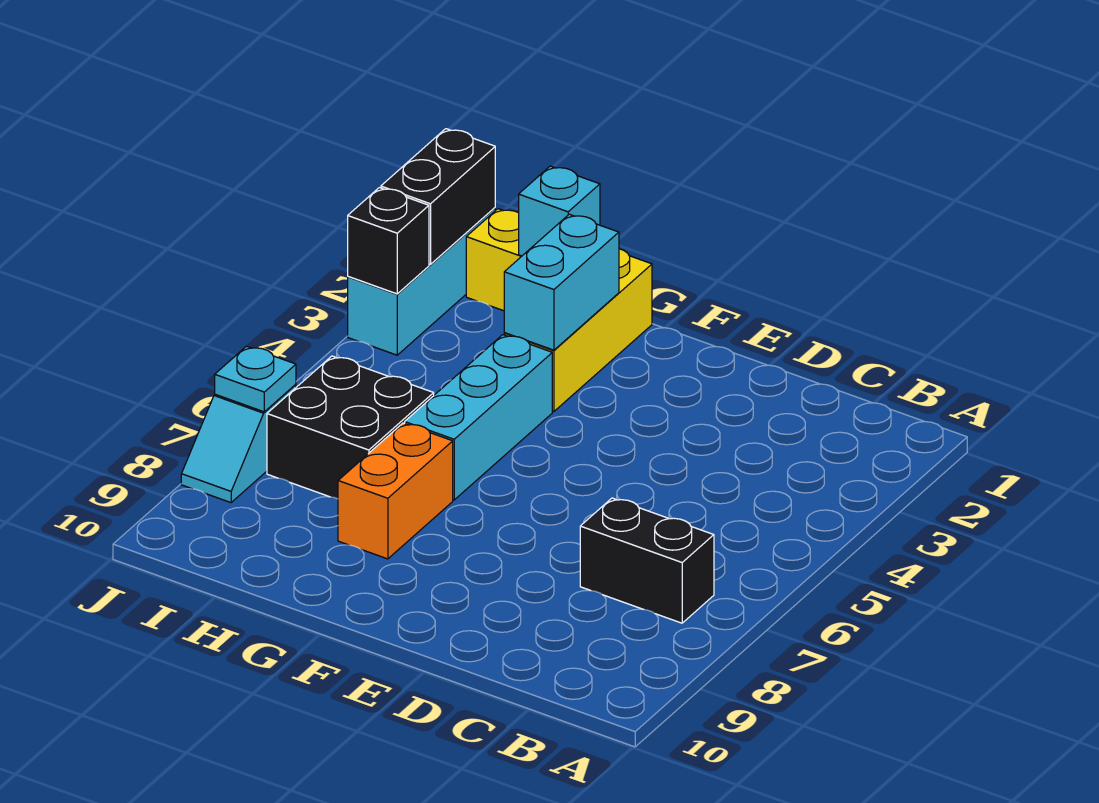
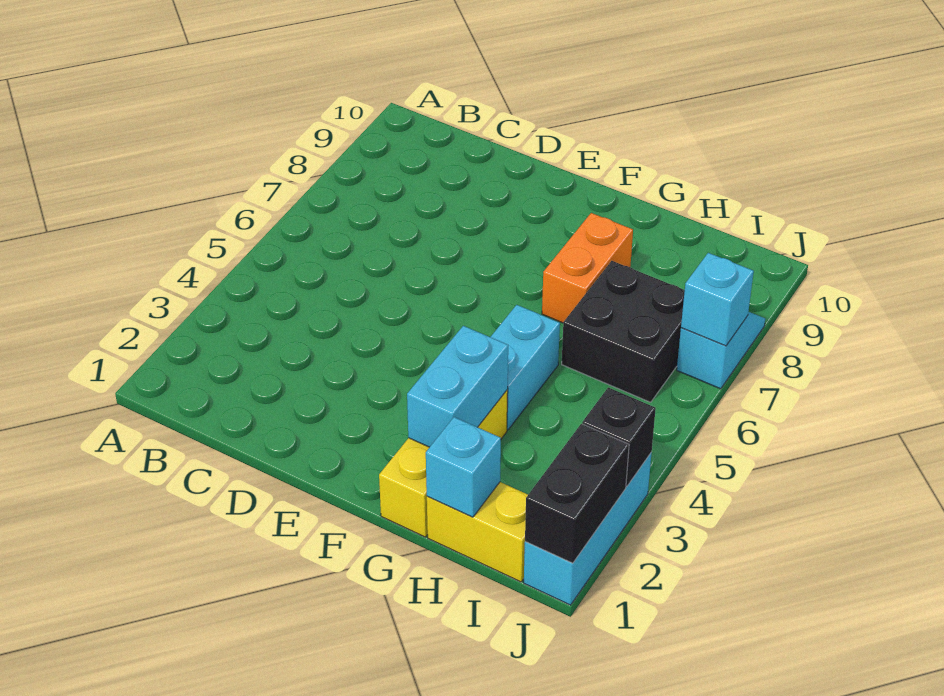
black brick B7:C7 level 1 -> none
cyan brick G4:G6 level 1 -> cyan brick G4:G5 level 1
cyan plate J7 level 2 -> cyan brick J7 level 2

